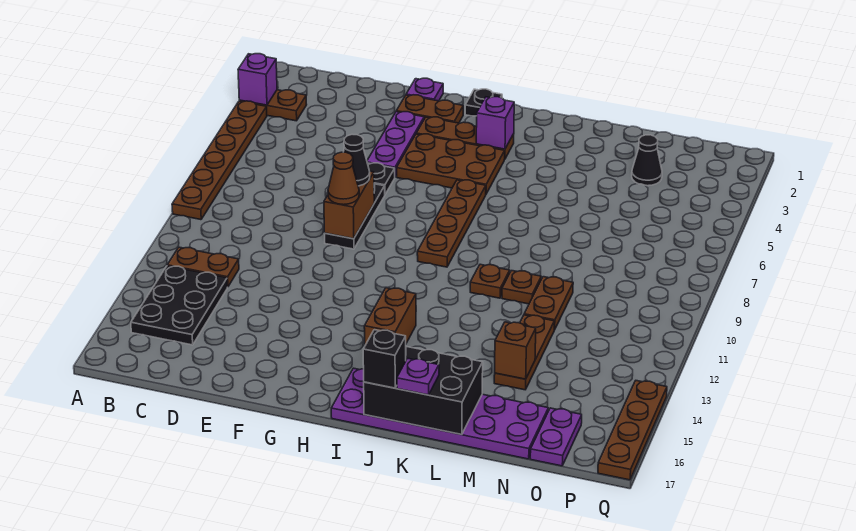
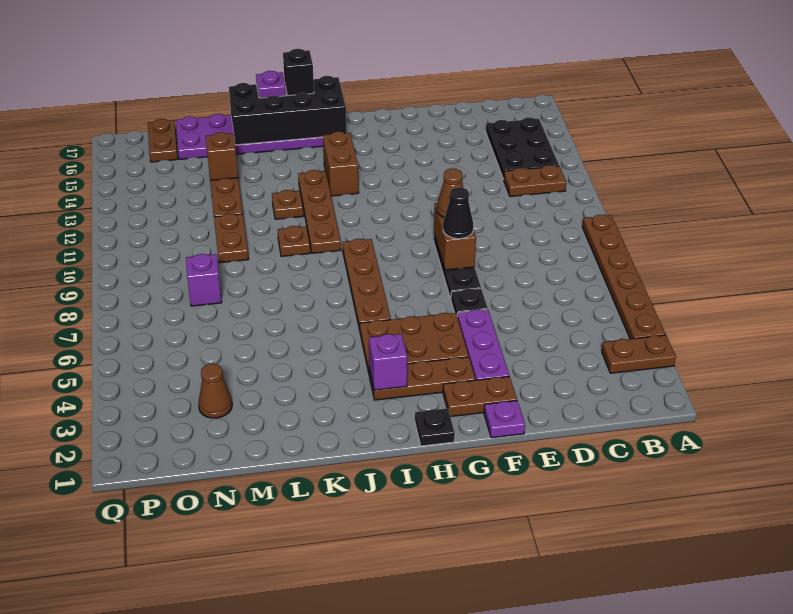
purple brick A3 level 2 -> purple brick N8 level 1
black brick J16:L17 level 2 -> black brick I16:L17 level 2
brown plate L10 level 1 -> brown plate K12 level 1
black cone N3 level 1 -> brown cone N3 level 1
purple plate O16:O17 level 1 -> brown plate O16:O17 level 1
brown plate Q14:Q17 level 1 -> brown plate J10:J13 level 1

